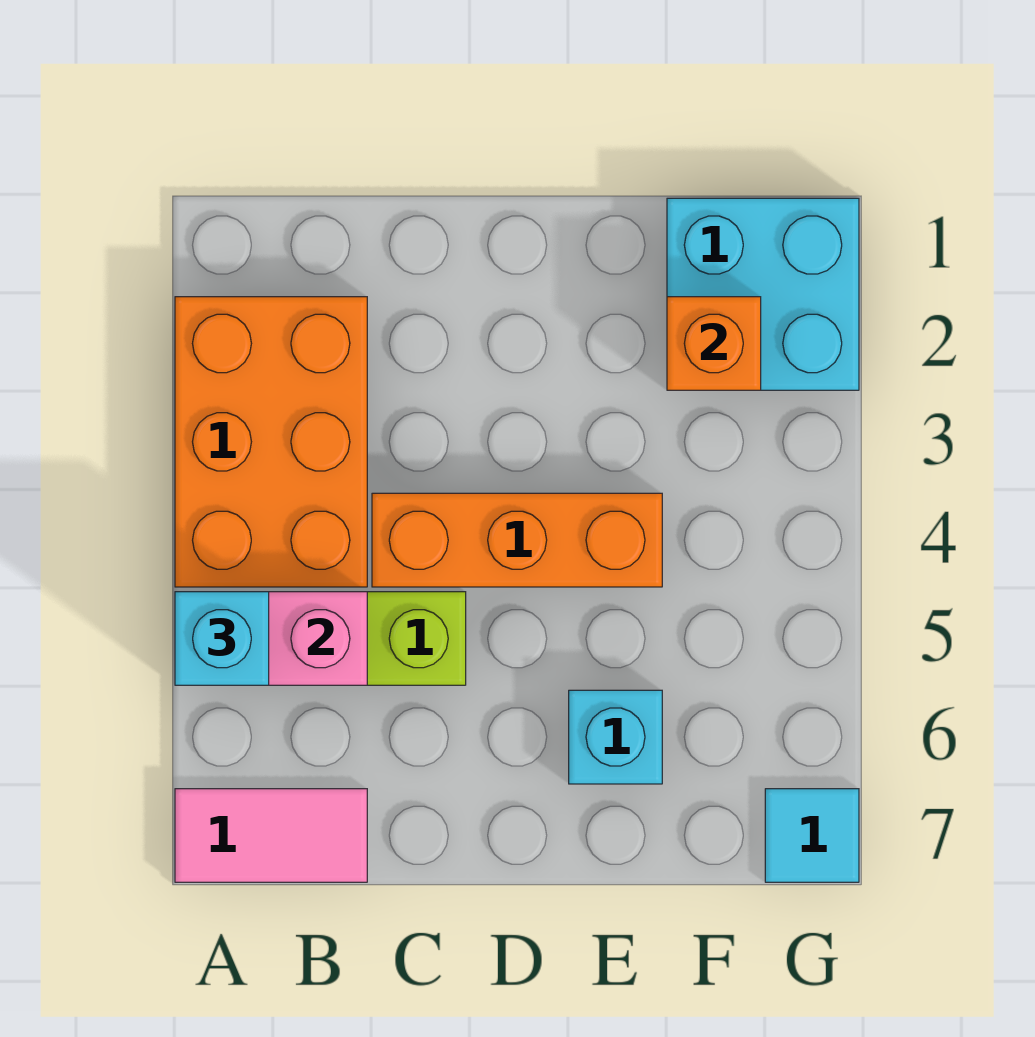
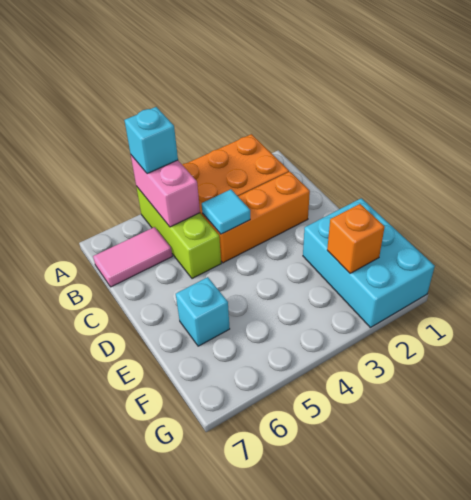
pink tile A7:B7 level 1 -> pink tile B6:B7 level 1
orange brick C4:E4 level 1 -> orange brick C2:C4 level 1
cyan brick F1:G2 level 1 -> cyan brick E1:G2 level 1
cyan tile G7 level 1 -> cyan tile C4 level 2

